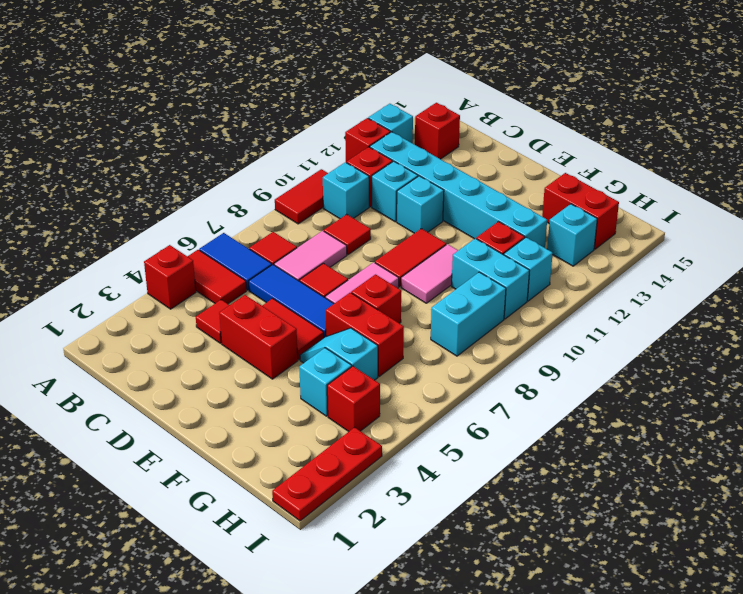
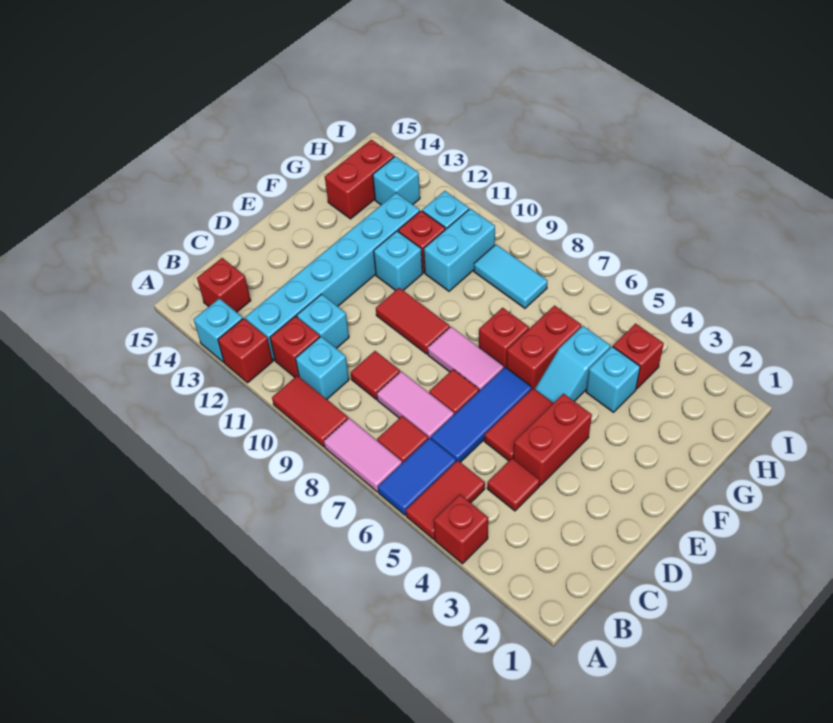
cyan brick D11 level 1 -> cyan brick F11 level 1
pink tile F9:F10 level 1 -> pink tile A7:A8 level 1
cyan brick H8:H9 level 1 -> cyan tile H8:H9 level 1
red plate I1:I3 level 1 -> none

